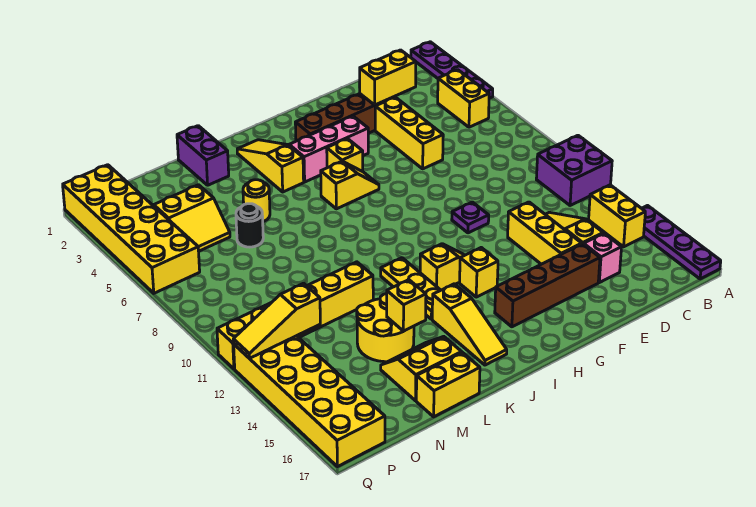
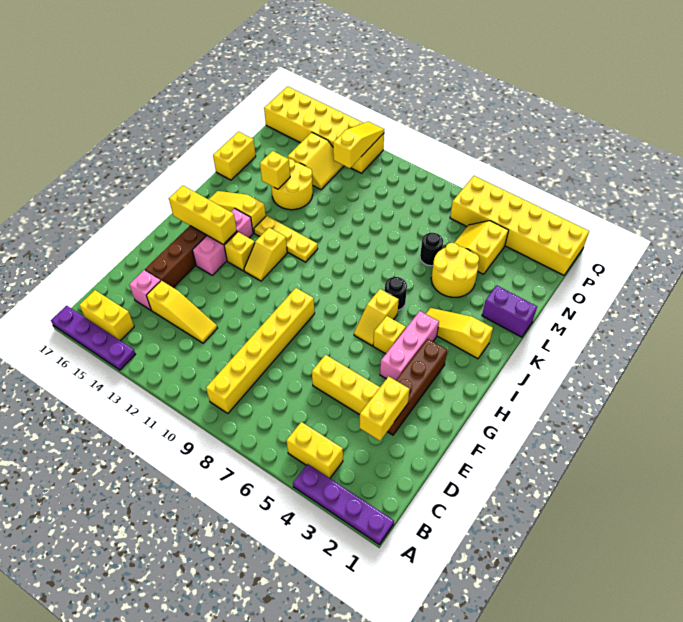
purple brick A10:B11 level 1 -> none
yellow brick B13:B14 level 1 -> yellow brick B15:B16 level 1
yellow brick E12:E14 level 1 -> yellow brick H14:H16 level 2
purple plate F10 level 1 -> none
none -> pink brick G14:I14 level 1
yellow slope J2:J4 level 1 top 4 -> yellow slope J2:J4 level 1 top 2
none -> black round brick J6 level 1
yellow round brick L5 level 1 -> yellow round brick L4:M5 level 1
yellow brick L11:Q11 level 1 -> yellow brick B9:G9 level 1
yellow slope L15:M16 level 1 top 16 -> yellow slope N13:O14 level 1 top 14

